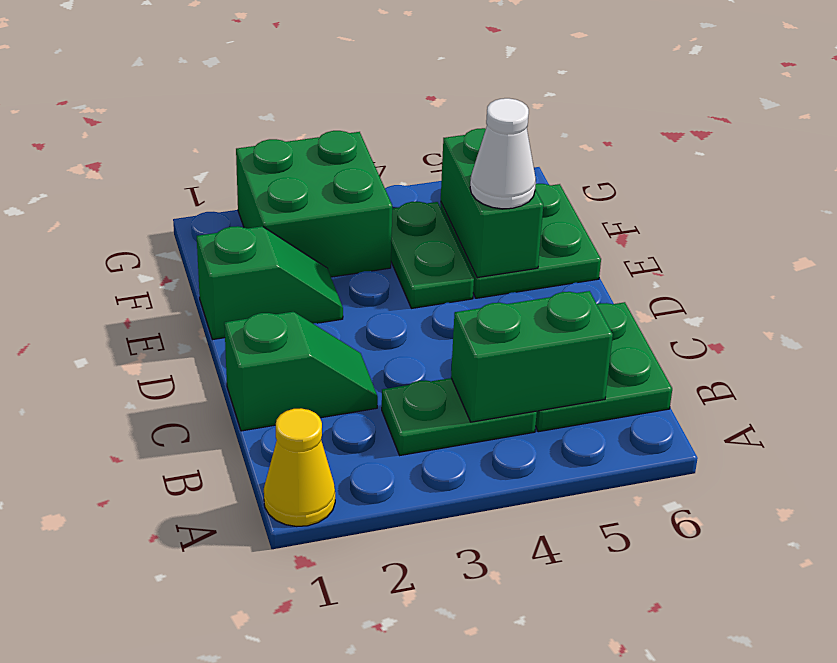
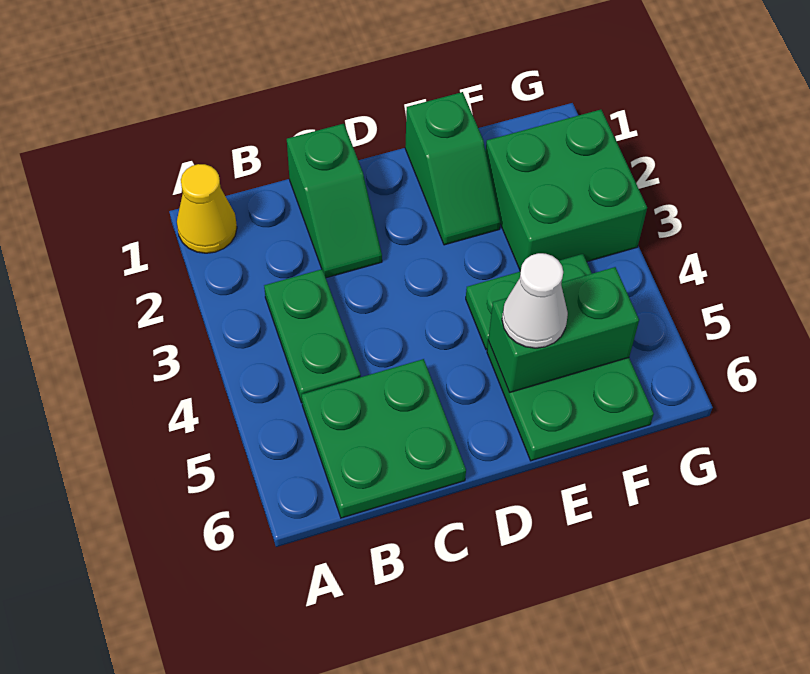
green brick B4:B5 level 2 -> none

